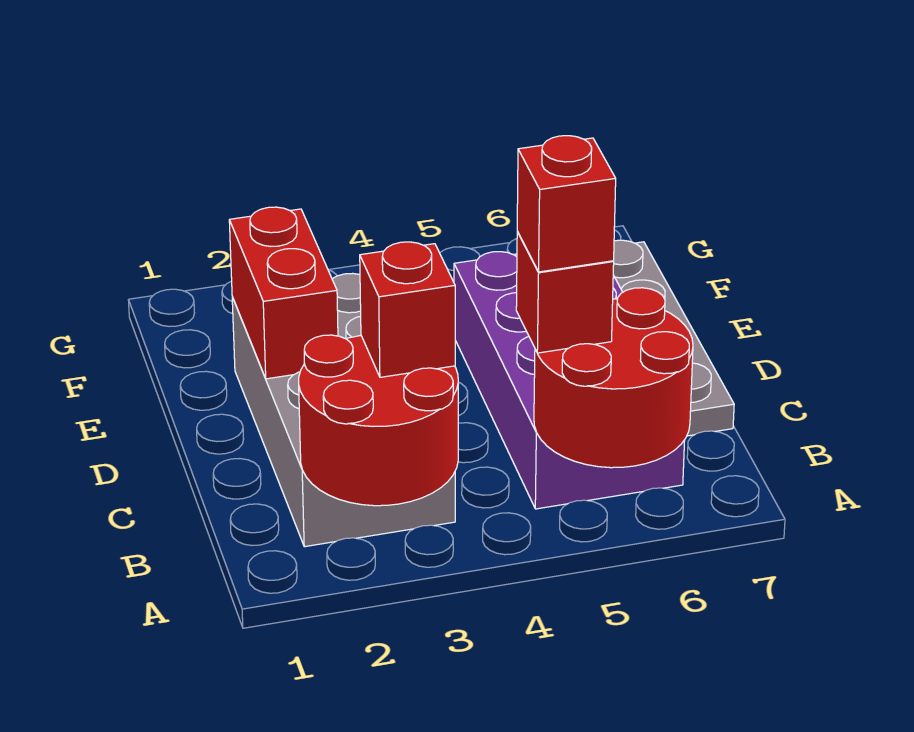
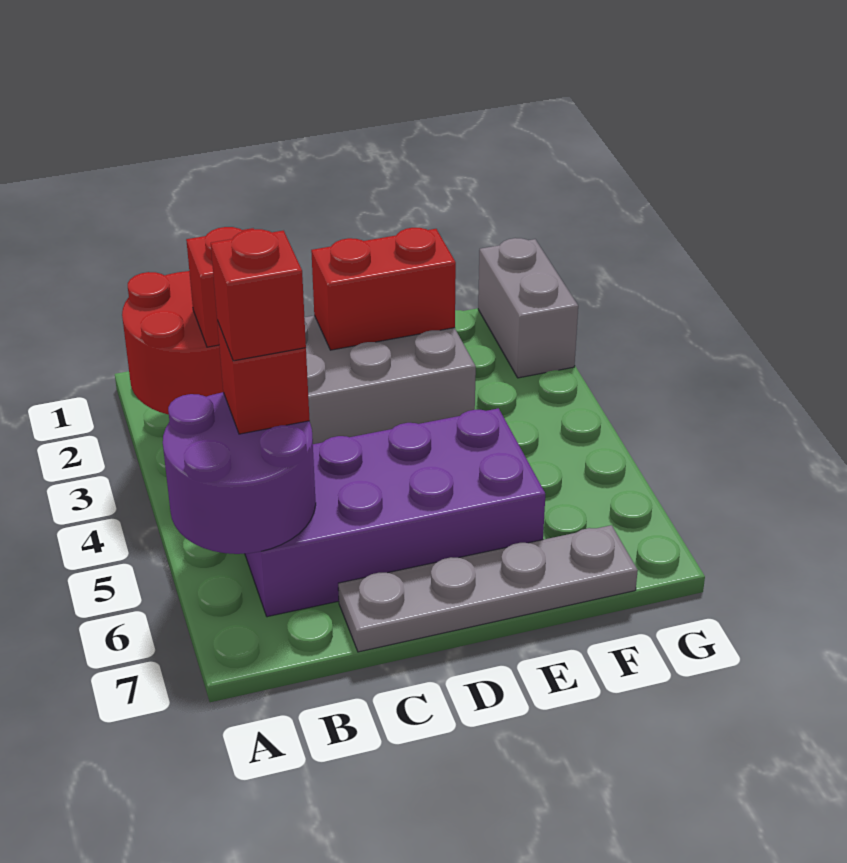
red round brick A5:B6 level 2 -> purple round brick A5:B6 level 2
none -> grey brick G1:G2 level 1

